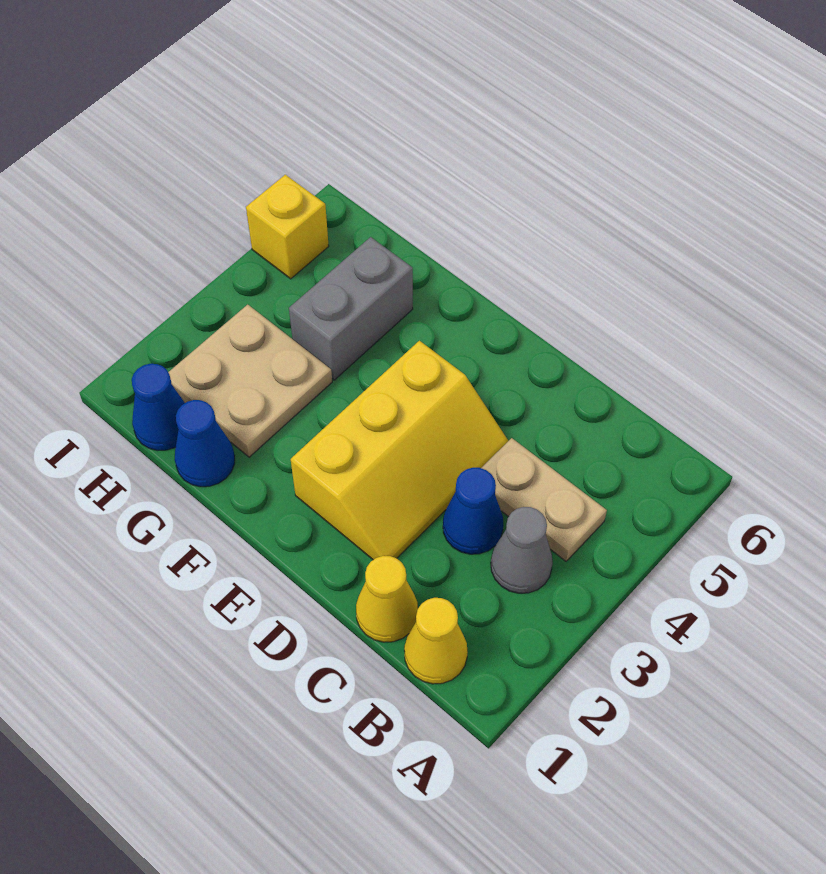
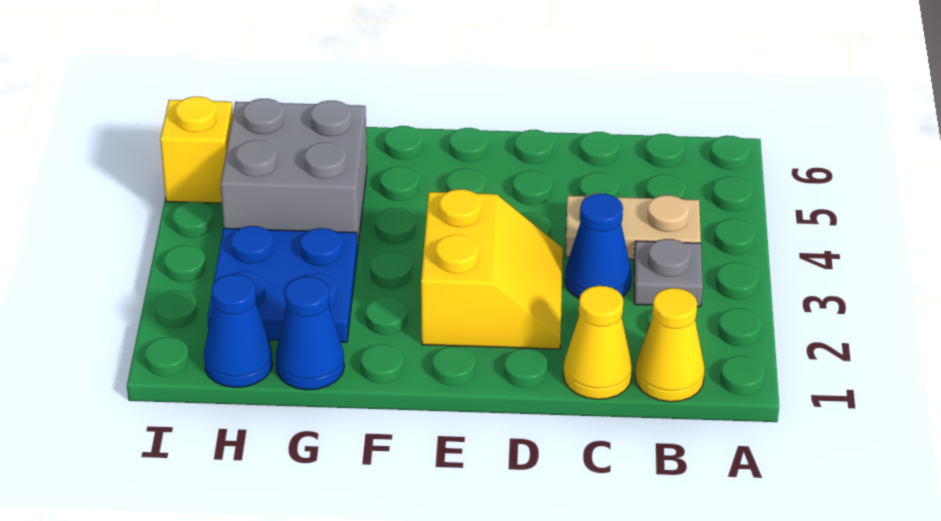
grey cone B3 level 1 -> grey plate B3 level 1
yellow slope D2:E4 level 1 top E -> yellow slope D2:E3 level 1 top E
tan plate G2:H3 level 1 -> blue plate G2:H3 level 1
grey brick G4:G5 level 1 -> grey brick G4:H5 level 1

